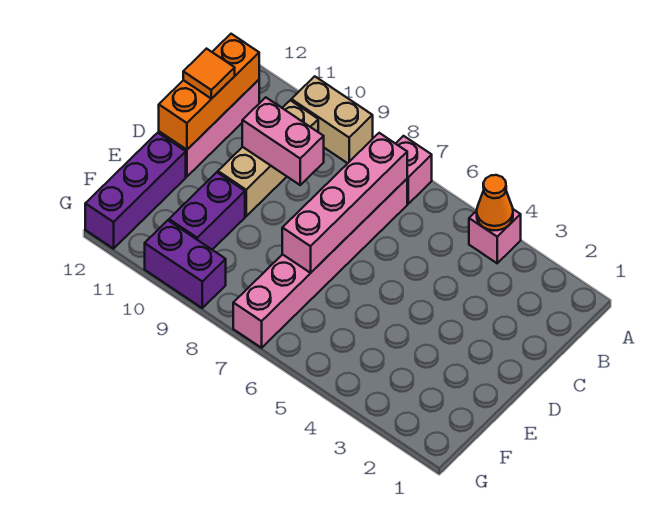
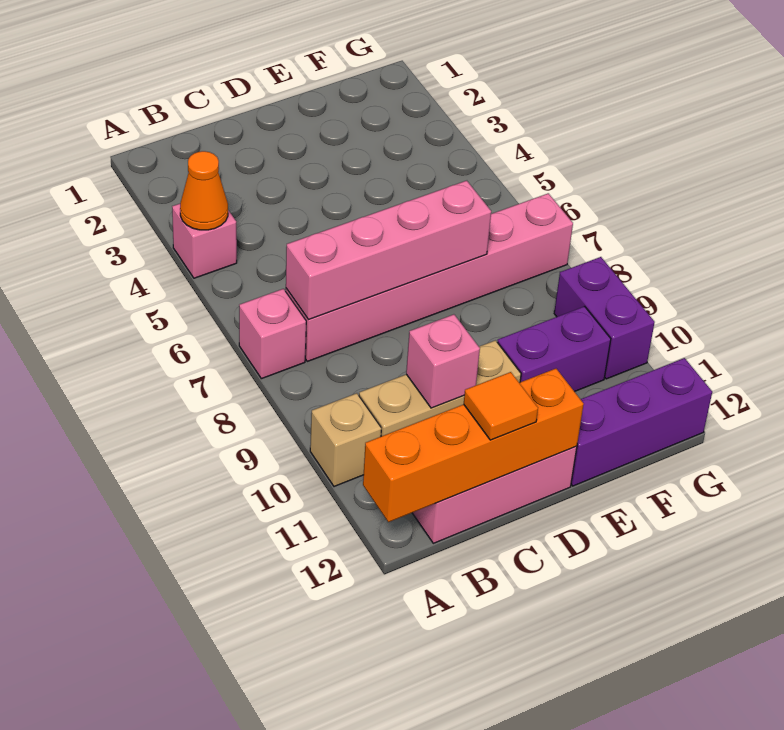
tan brick A9:A10 level 1 -> tan brick A10 level 1
orange brick B12:D12 level 2 -> orange brick A12:D12 level 2
pink brick C9:C10 level 2 -> pink brick C10 level 2

